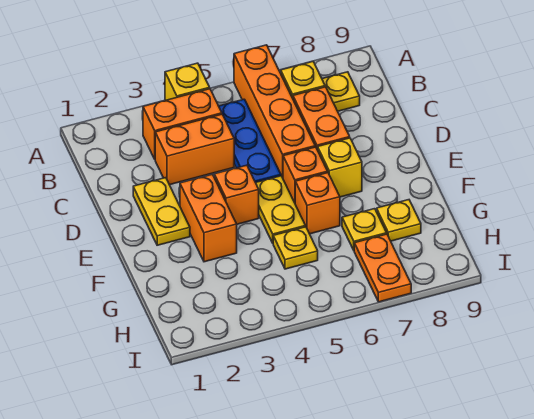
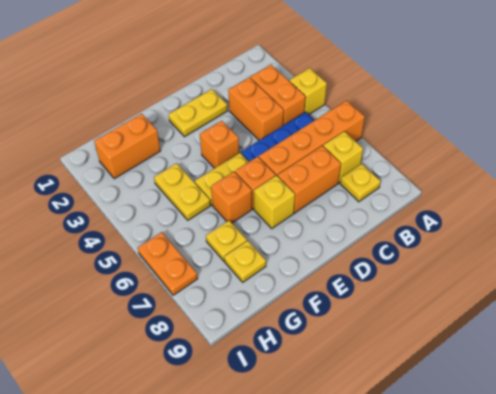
orange brick E3:F3 level 1 -> orange brick G2:H2 level 1
yellow plate G5 level 1 -> yellow plate G4:G5 level 1
orange plate H7:I7 level 1 -> orange plate I6:I7 level 1

